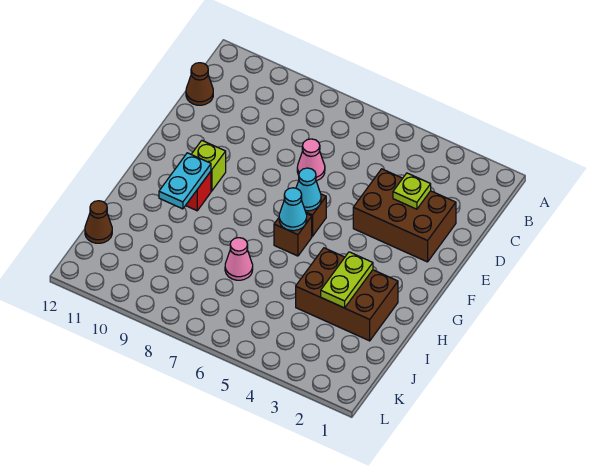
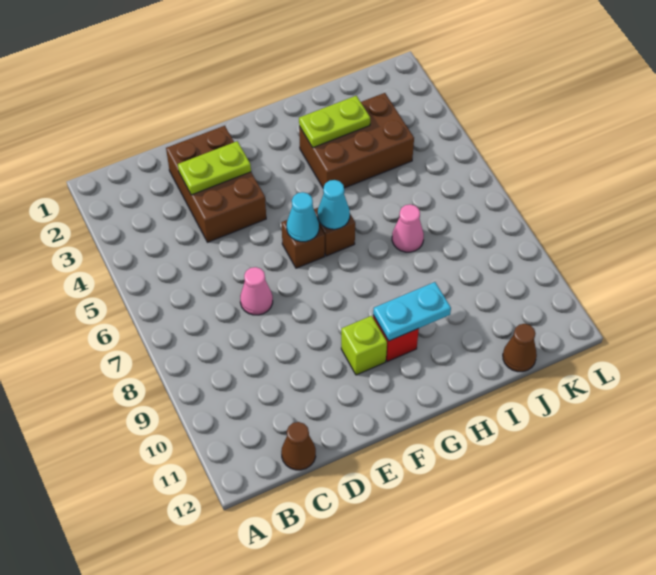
lime plate D3 level 2 -> lime plate D3:E3 level 2
brown brick H2:I4 level 1 -> brown brick H3:J4 level 1

